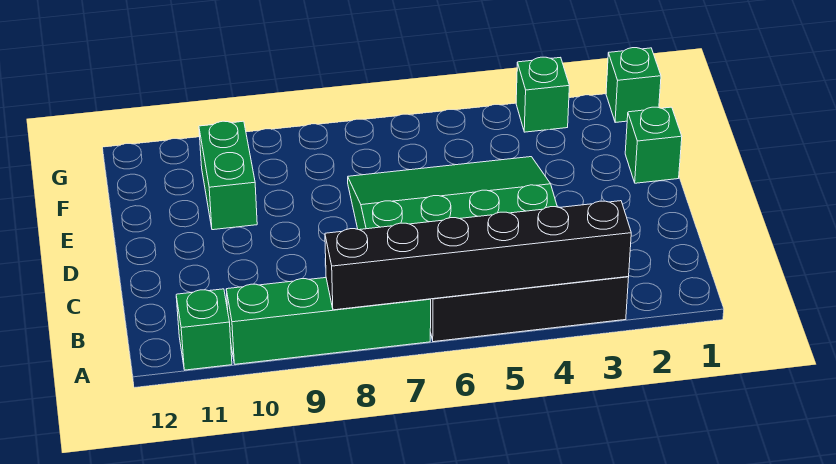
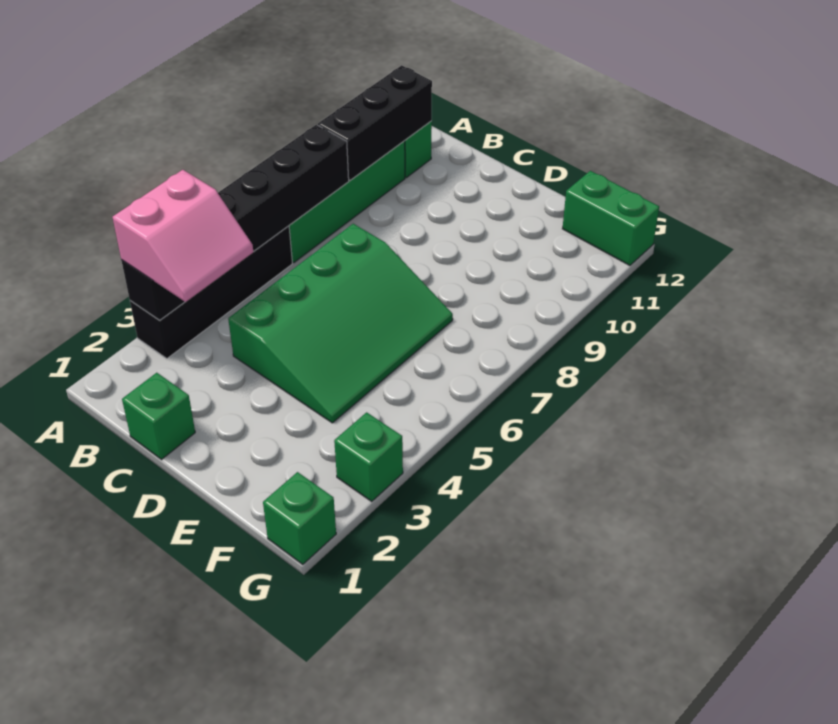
none -> pink slope A3:B4 level 3 top A
none -> black brick A9:A11 level 2
green brick E1 level 1 -> green brick C1 level 1
green brick E10:F10 level 1 -> green brick F12:G12 level 1

